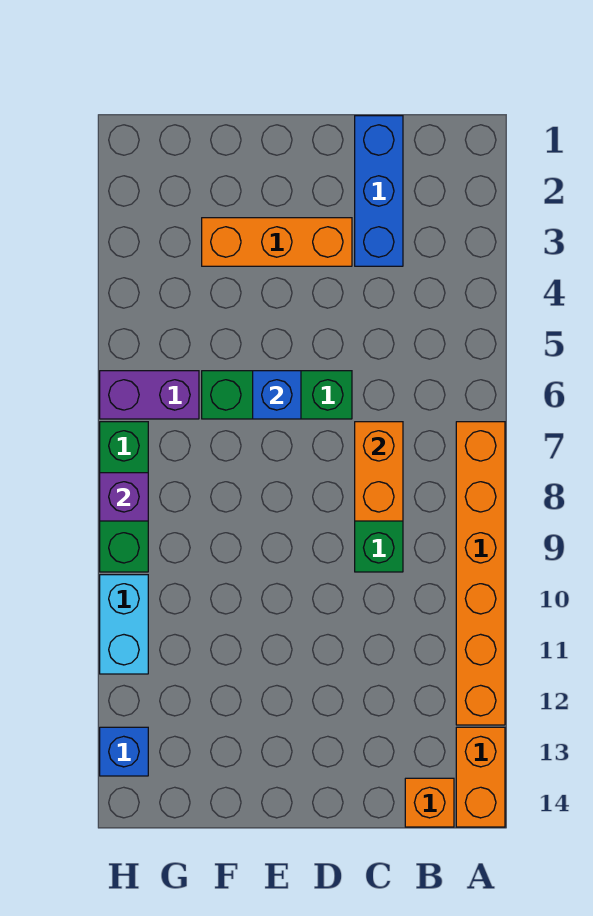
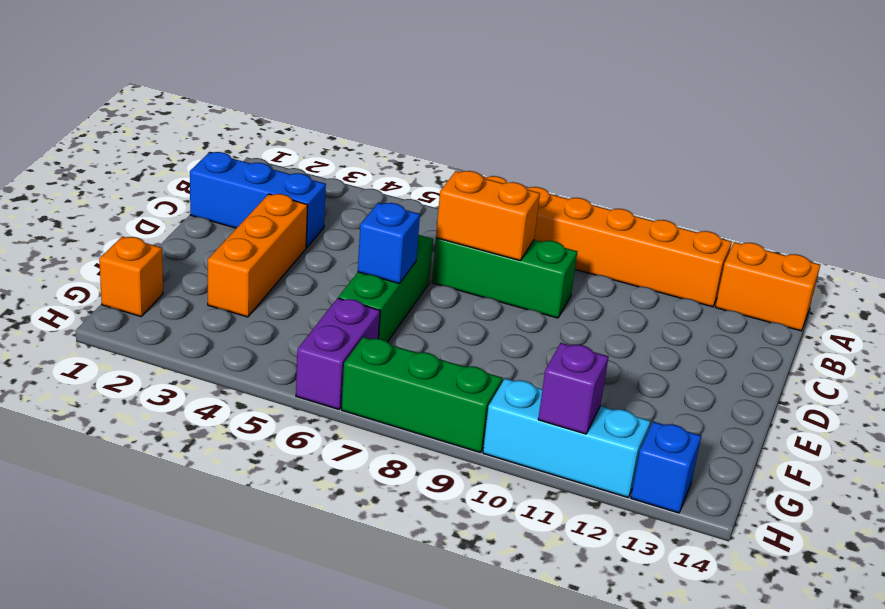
orange brick B14 level 1 -> orange brick G1 level 1
purple brick H8 level 2 -> purple brick H11 level 2
cyan brick H10:H11 level 1 -> cyan brick H10:H12 level 1

